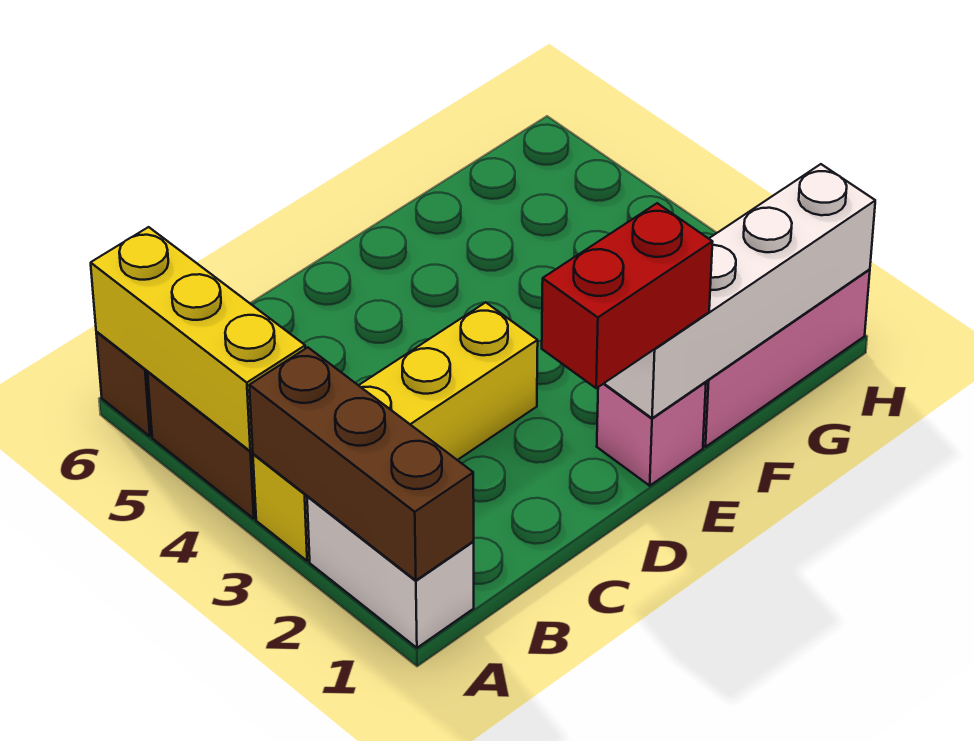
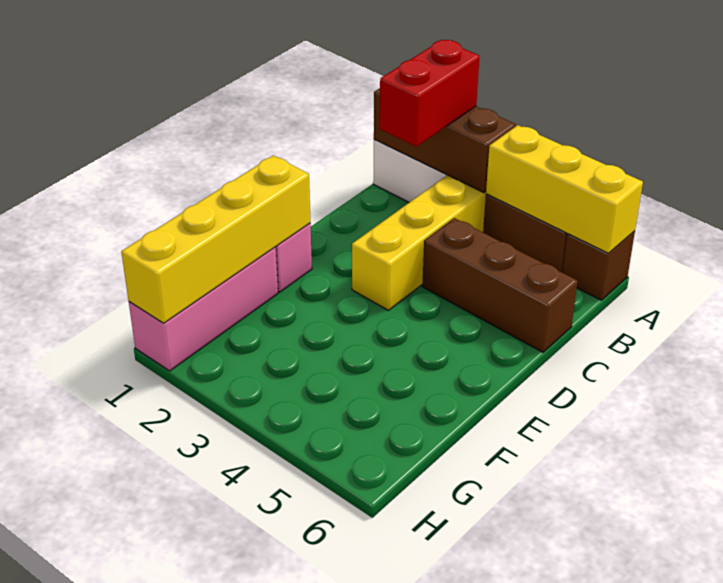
none -> brown brick C4:C6 level 1
red brick D1:E1 level 3 -> red brick A2:B2 level 3
white brick E1:H1 level 2 -> yellow brick E1:H1 level 2

